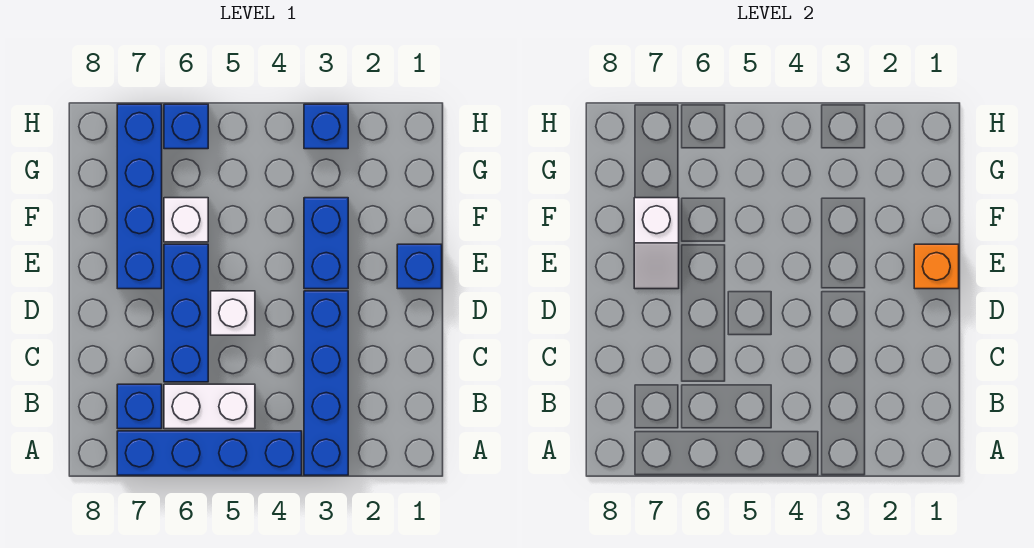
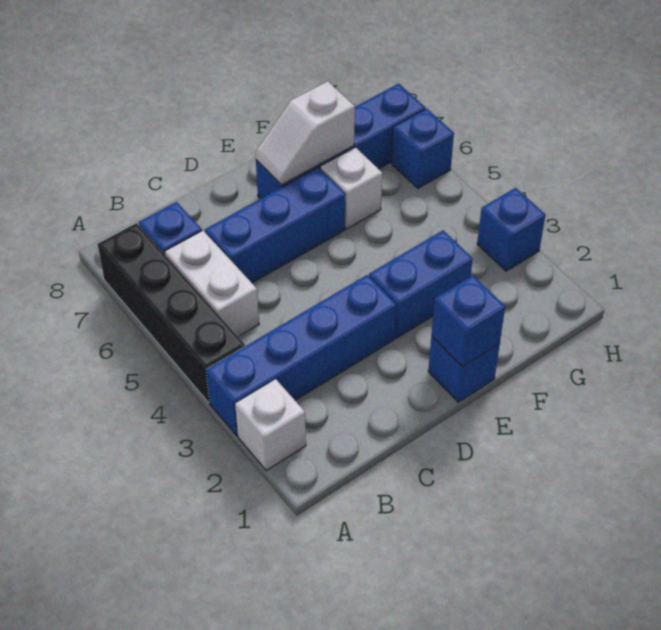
blue brick A4:A7 level 1 -> black brick A4:A7 level 1
white brick D5 level 1 -> white brick A2 level 1
orange brick E1 level 2 -> blue brick E1 level 2

